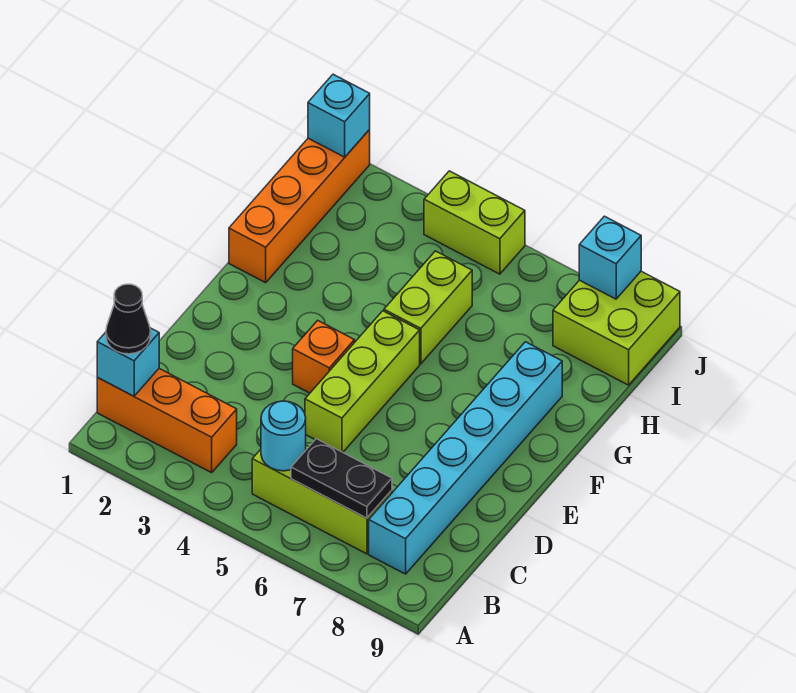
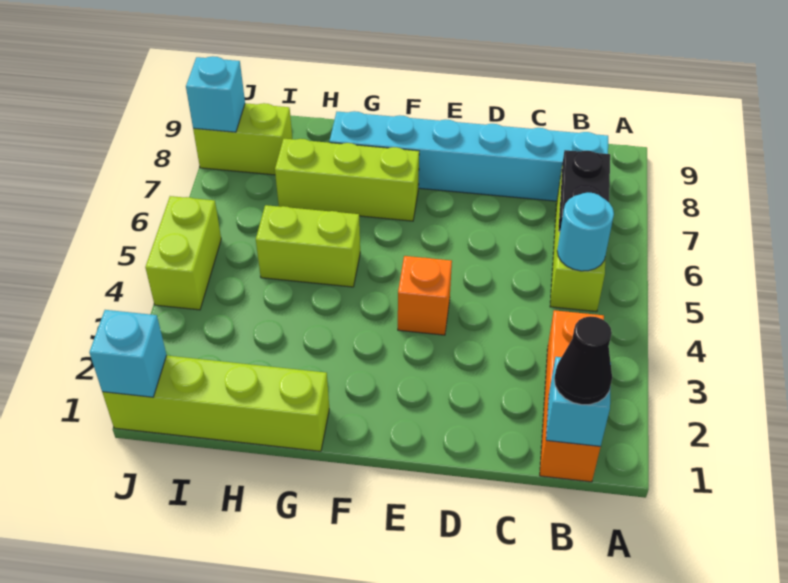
lime brick D5:F5 level 1 -> lime brick F7:H7 level 1
orange brick G1:J1 level 1 -> lime brick G1:J1 level 1
lime brick I8:J9 level 1 -> lime brick I8:J8 level 1

